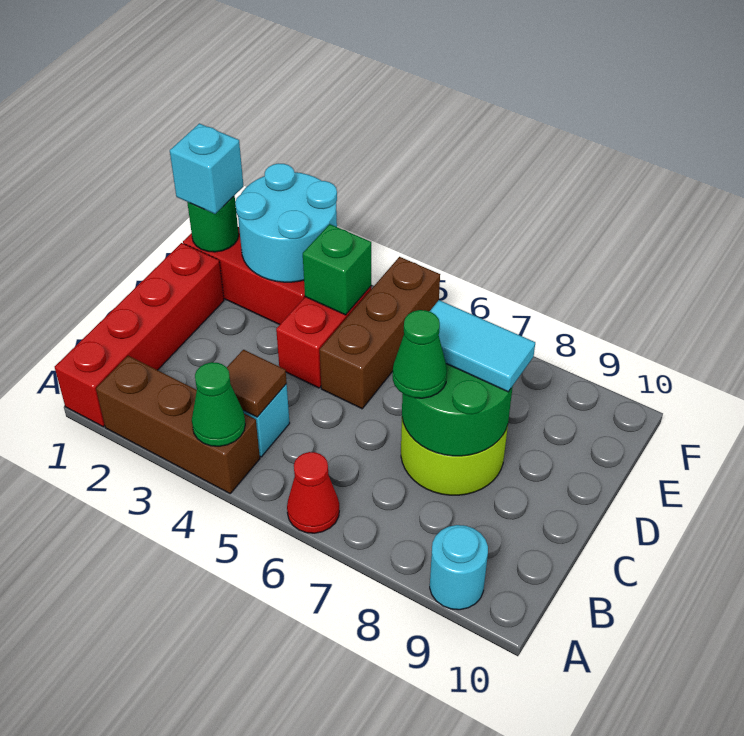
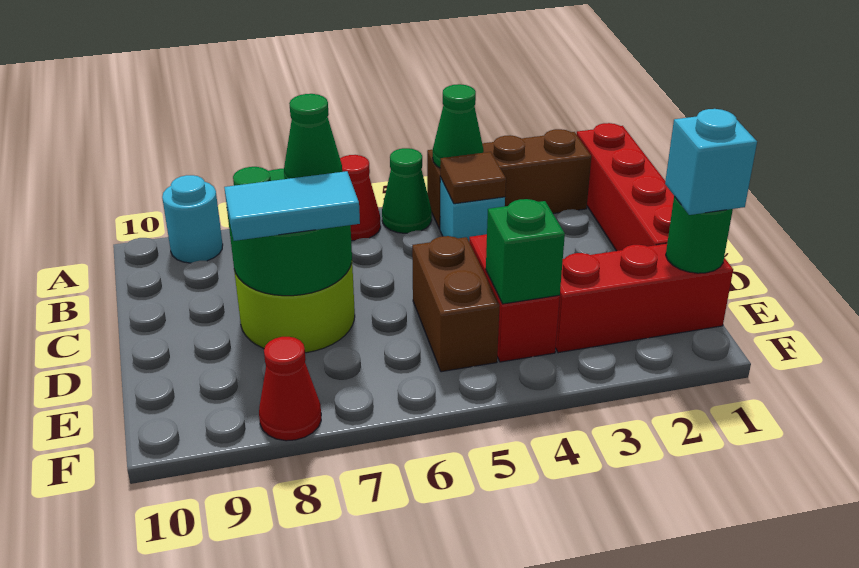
none -> green cone A5 level 1
brown brick D5:F5 level 1 -> brown brick D5:E5 level 1
cyan round brick E2:F3 level 2 -> none
none -> red cone F8 level 1

